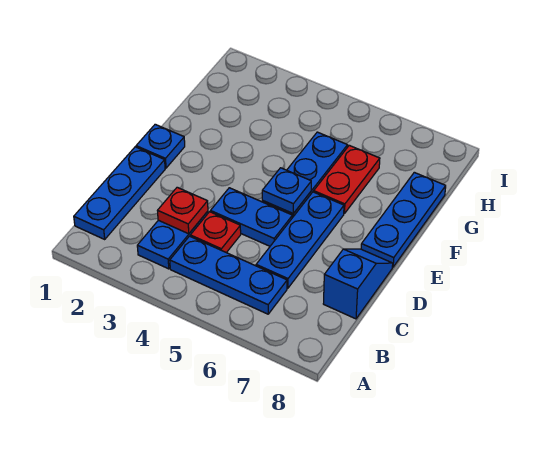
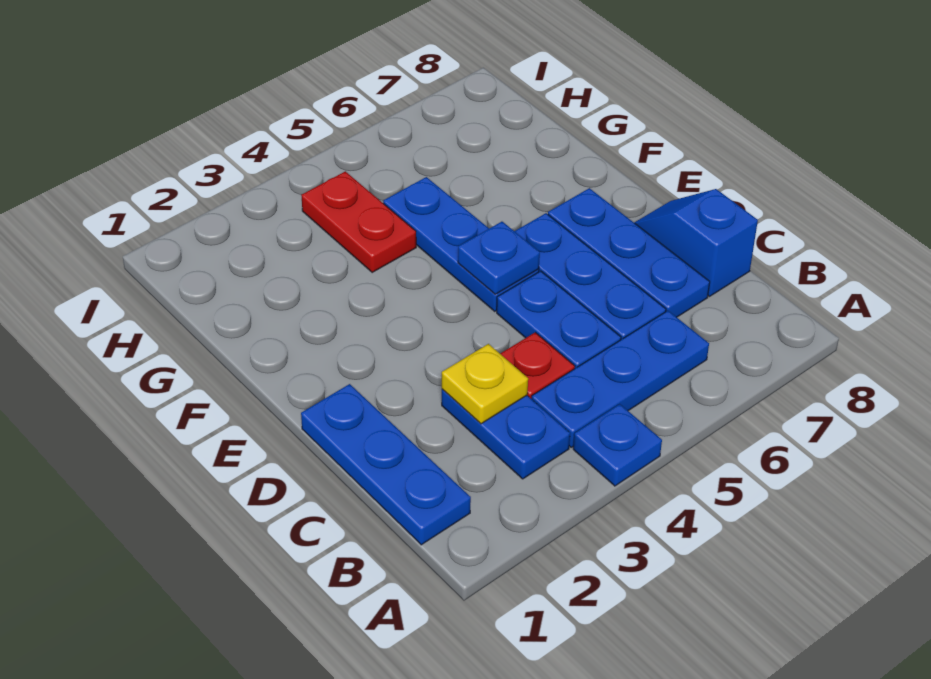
red plate C3 level 2 -> yellow plate C3 level 2
blue plate D4:D5 level 1 -> blue plate C5:D5 level 1
blue plate E1 level 1 -> blue plate A4 level 1
blue plate E8:G8 level 1 -> blue plate C7:E7 level 1
red plate F6:G6 level 1 -> red plate G4:H4 level 1

